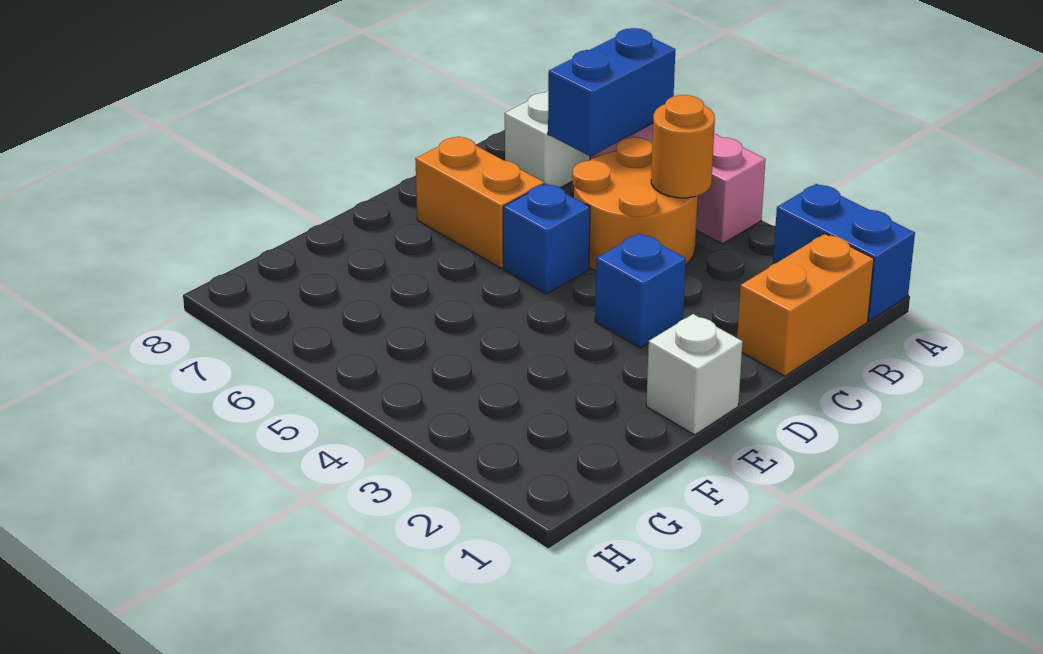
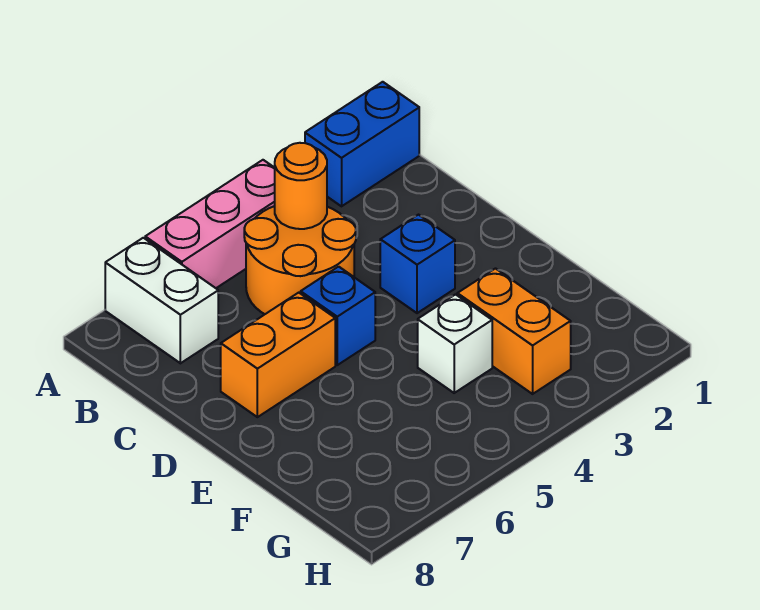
blue brick A6:B6 level 2 -> none
orange brick B1:C1 level 1 -> orange brick F3:G3 level 1
white brick E1 level 1 -> white brick F4 level 1

